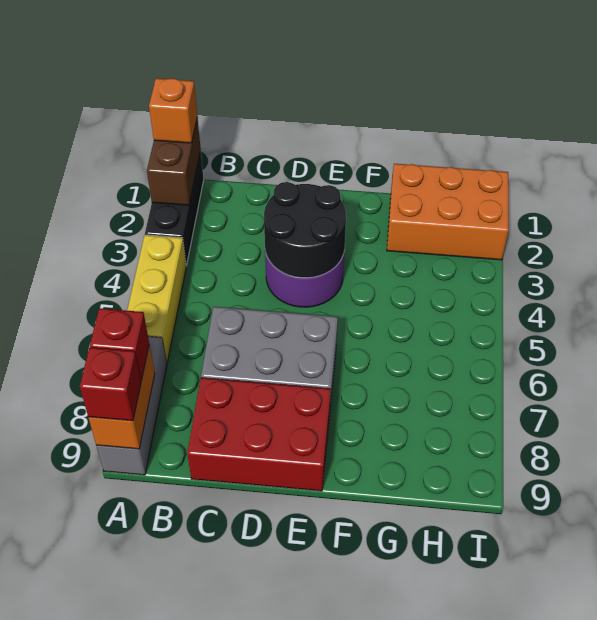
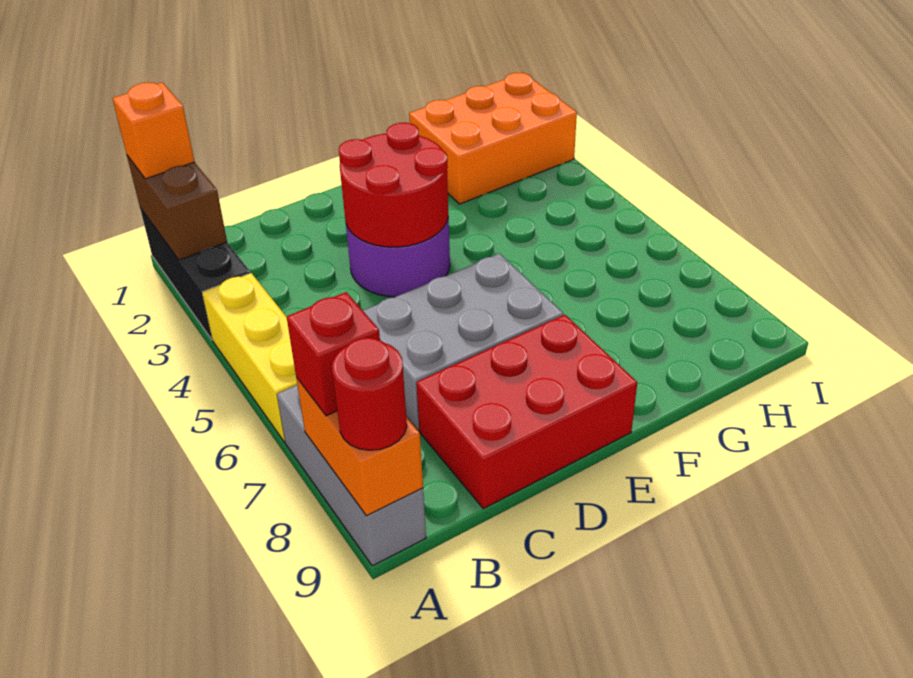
red brick A9 level 3 -> red round brick A9 level 3
black round brick D3:E4 level 2 -> red round brick D3:E4 level 2

